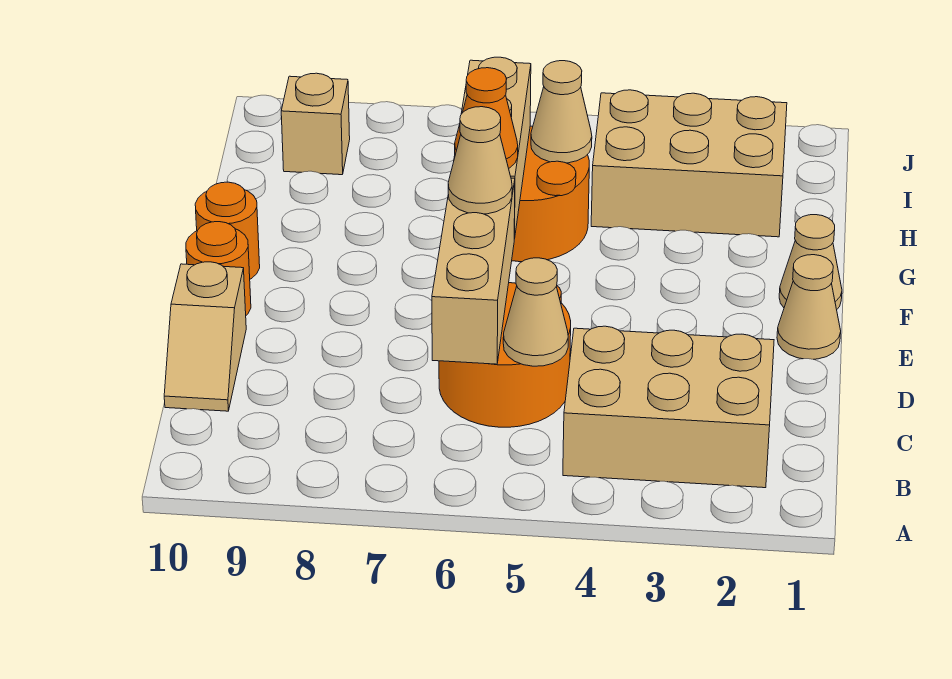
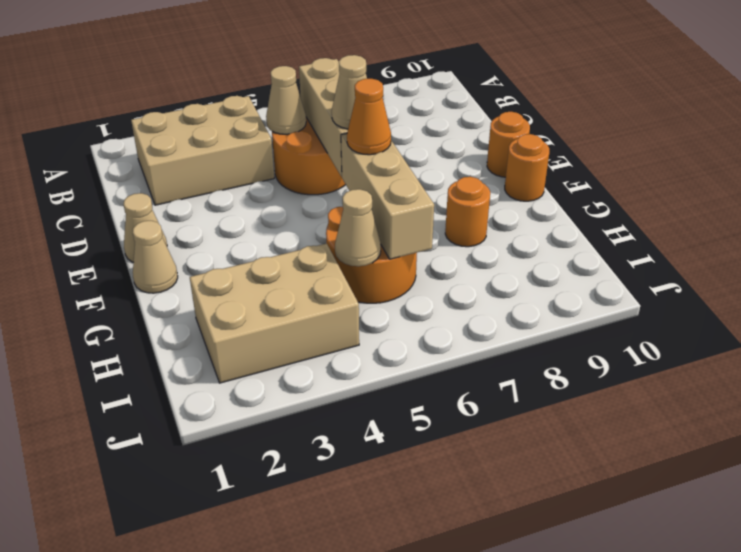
tan slope C10:D10 level 1 top D -> none
none -> orange round brick G8 level 1
tan brick I9 level 1 -> none

